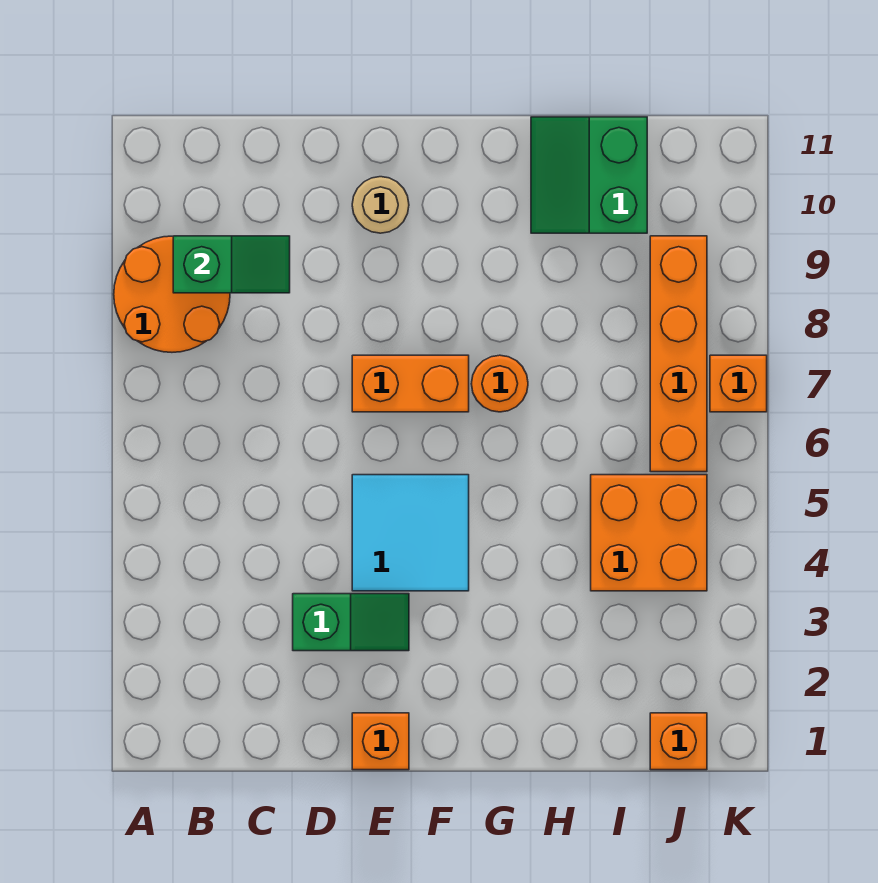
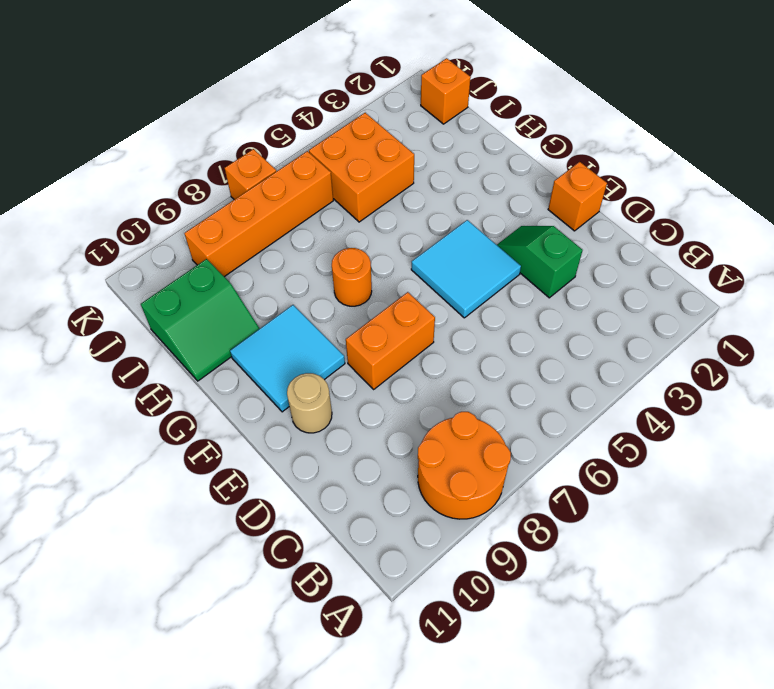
green slope B9:C9 level 2 top B -> none
orange brick E7:F7 level 1 -> orange brick E7:E8 level 1
none -> cyan tile F9:G10 level 1

